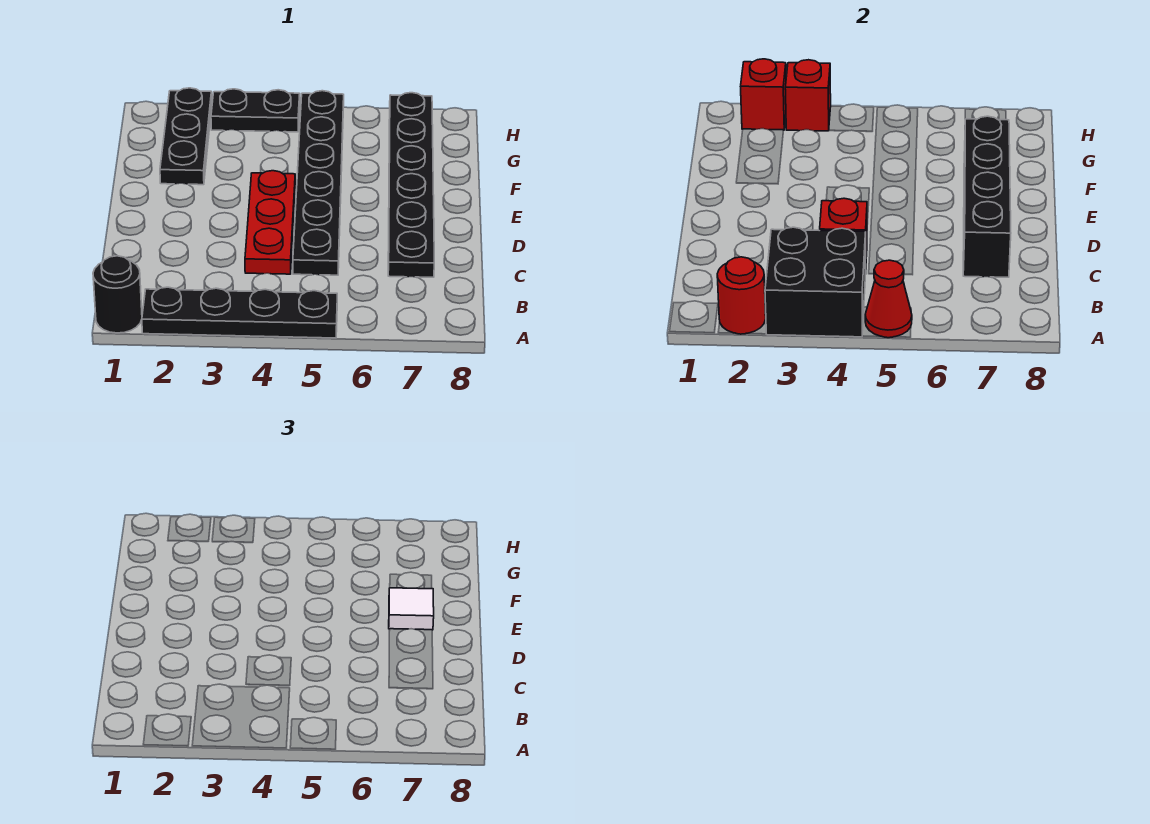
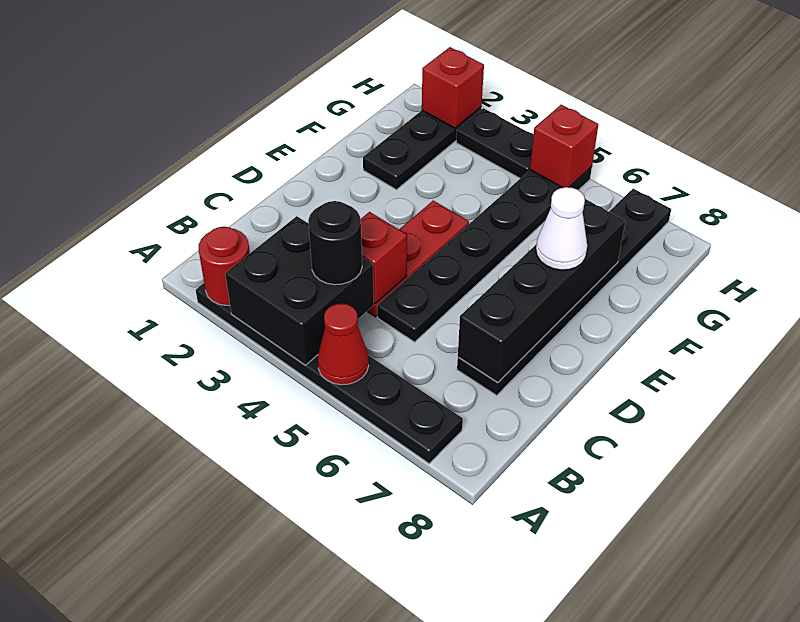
black round brick A1 level 1 -> black round brick B4 level 3
black plate A2:A5 level 1 -> black plate A2:A7 level 1
white tile E7 level 3 -> white cone E7 level 3
red brick H3 level 2 -> red brick H5 level 2

